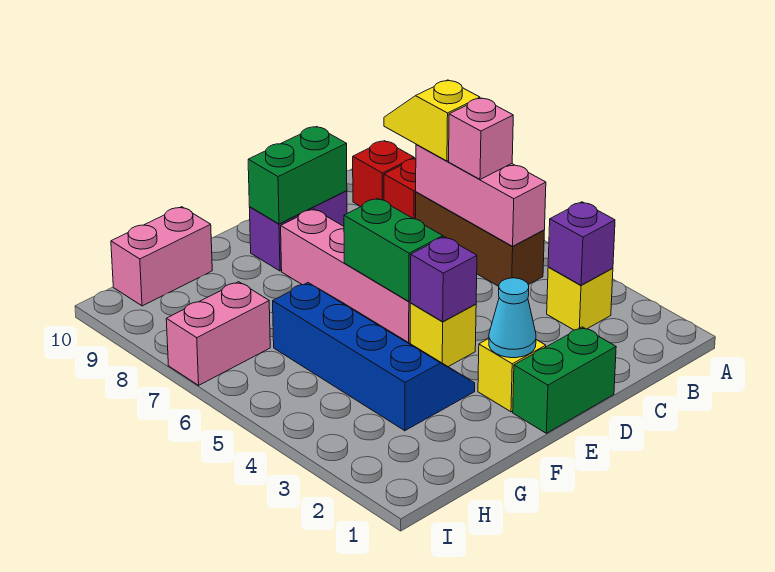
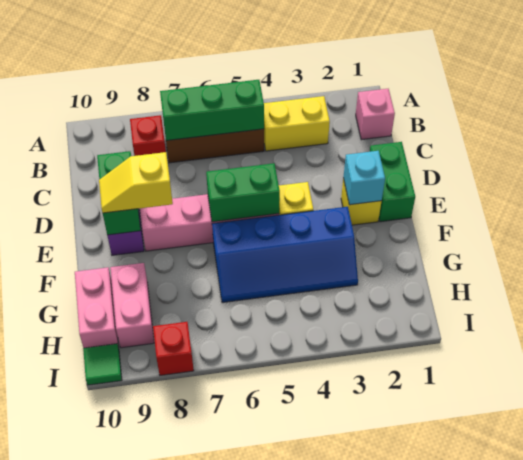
yellow brick B3 level 1 -> yellow brick B3:B4 level 1
purple brick B3 level 2 -> none
pink brick B5:B7 level 2 -> green brick B5:B7 level 2
pink brick B6 level 3 -> pink brick B1 level 1
yellow slope B7:B8 level 3 top 7 -> yellow slope E8:E9 level 3 top 8
red brick B9 level 1 -> red brick I8 level 1
cyan cone E2 level 2 -> cyan brick E2 level 2
purple brick E4 level 2 -> none
blue slope F3:G6 level 1 top G -> blue slope F3:G6 level 1 top F
pink brick H7:I7 level 1 -> pink brick G9:H9 level 1
none -> green tile I10 level 1

